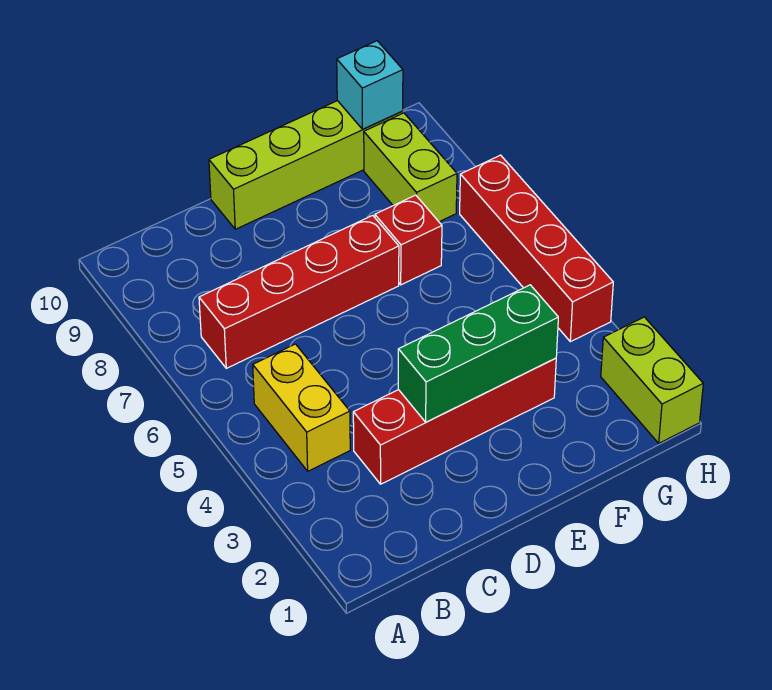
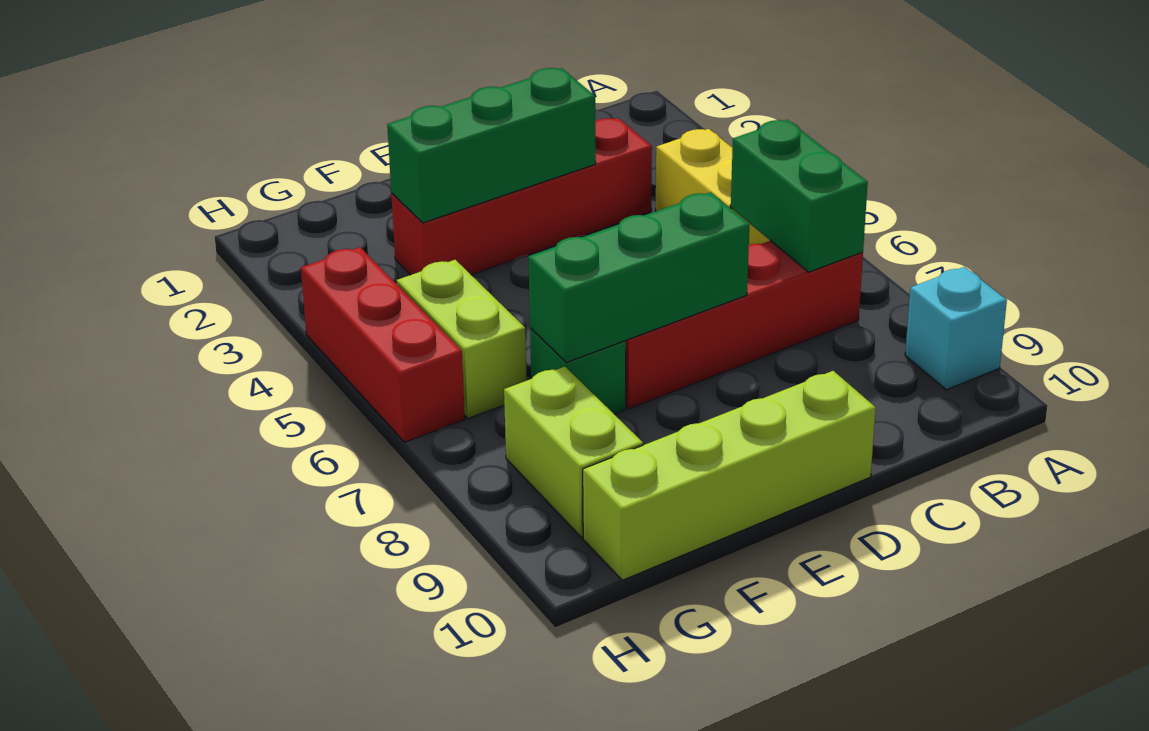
none -> green brick B6:B7 level 2
none -> green brick D7:F7 level 2
red brick F7 level 1 -> green brick F7 level 1
cyan brick G10 level 2 -> cyan brick A9 level 1
lime brick H1:H2 level 1 -> lime brick G5:G6 level 1
red brick H4:H7 level 1 -> red brick H4:H6 level 1

